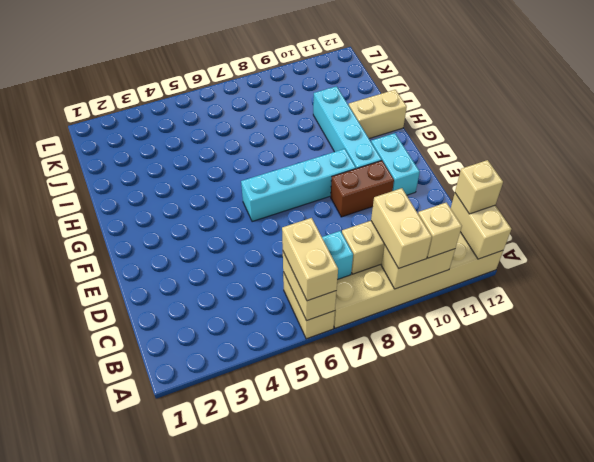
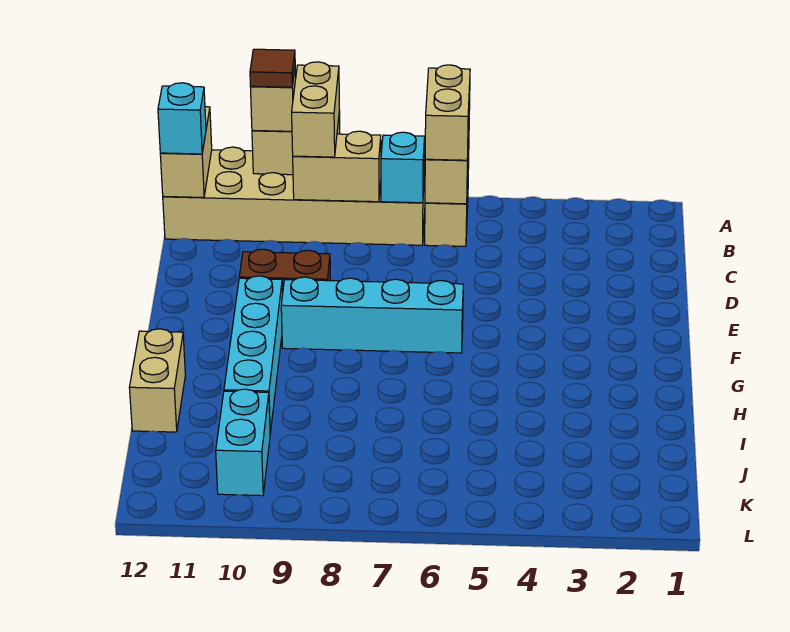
none -> brown tile A10 level 4
tan brick B12 level 3 -> cyan brick B12 level 3
cyan brick E11:F11 level 1 -> cyan brick J10:K10 level 1
tan brick H11:H12 level 1 -> tan brick H12:I12 level 1

